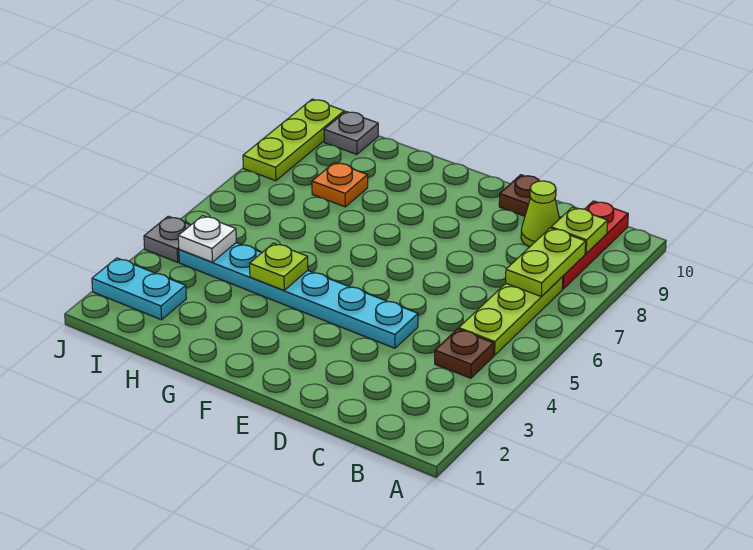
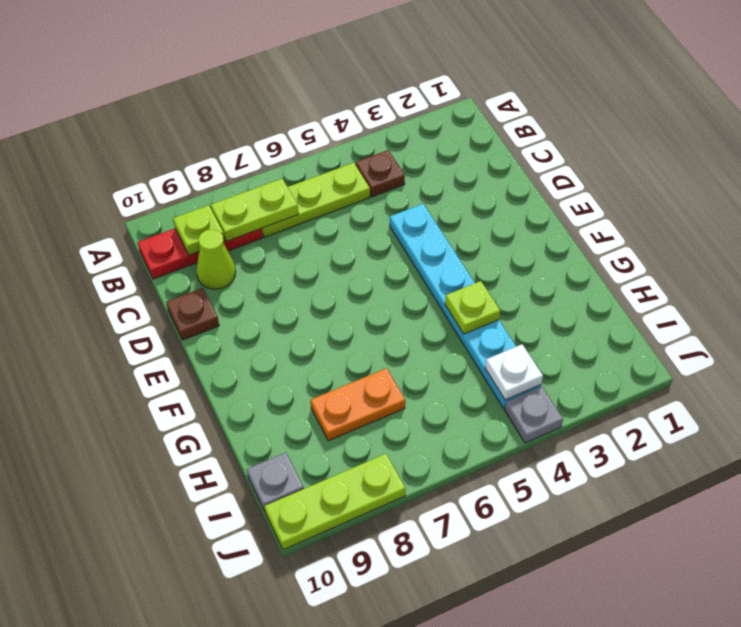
orange plate H8 level 1 -> orange plate H7:H8 level 1
cyan plate I2:J2 level 1 -> none

